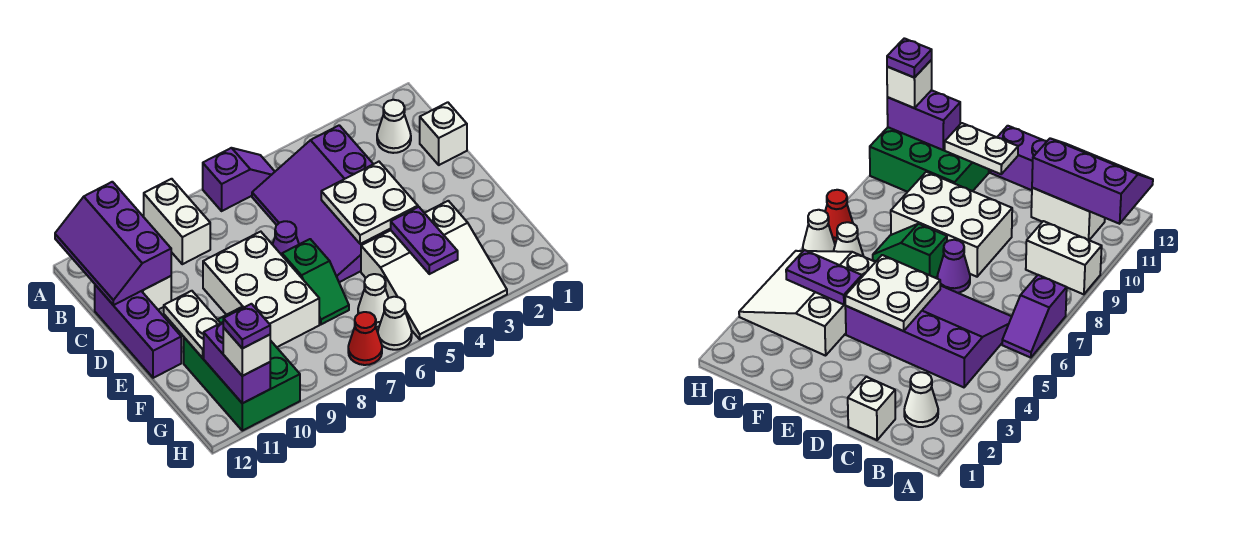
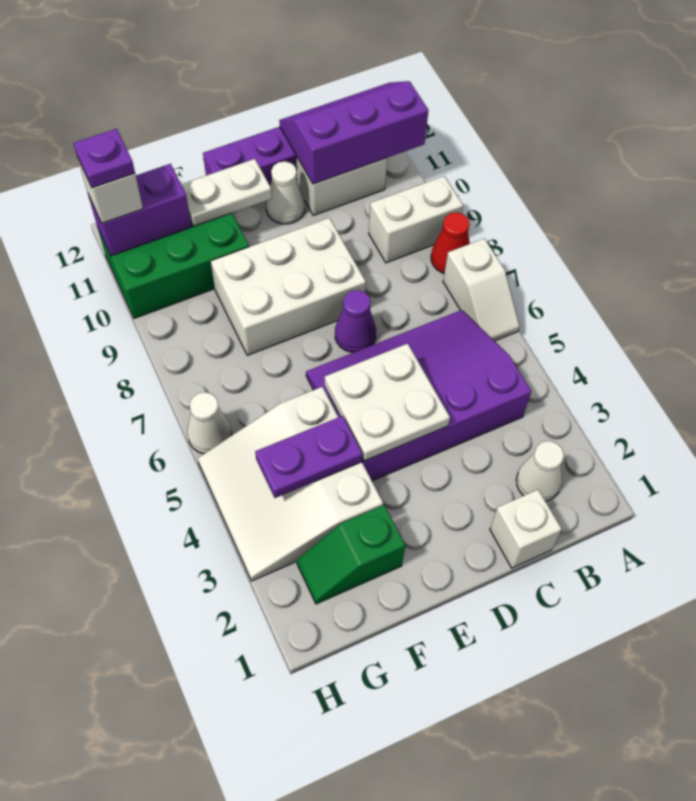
purple slope A6:A7 level 1 top 7 -> white slope A6:A7 level 1 top 7
green slope E7:F7 level 1 top E -> green slope F2:G2 level 1 top F
white cone G6 level 1 -> white cone D11 level 1
red cone H7 level 1 -> red cone A8 level 1

